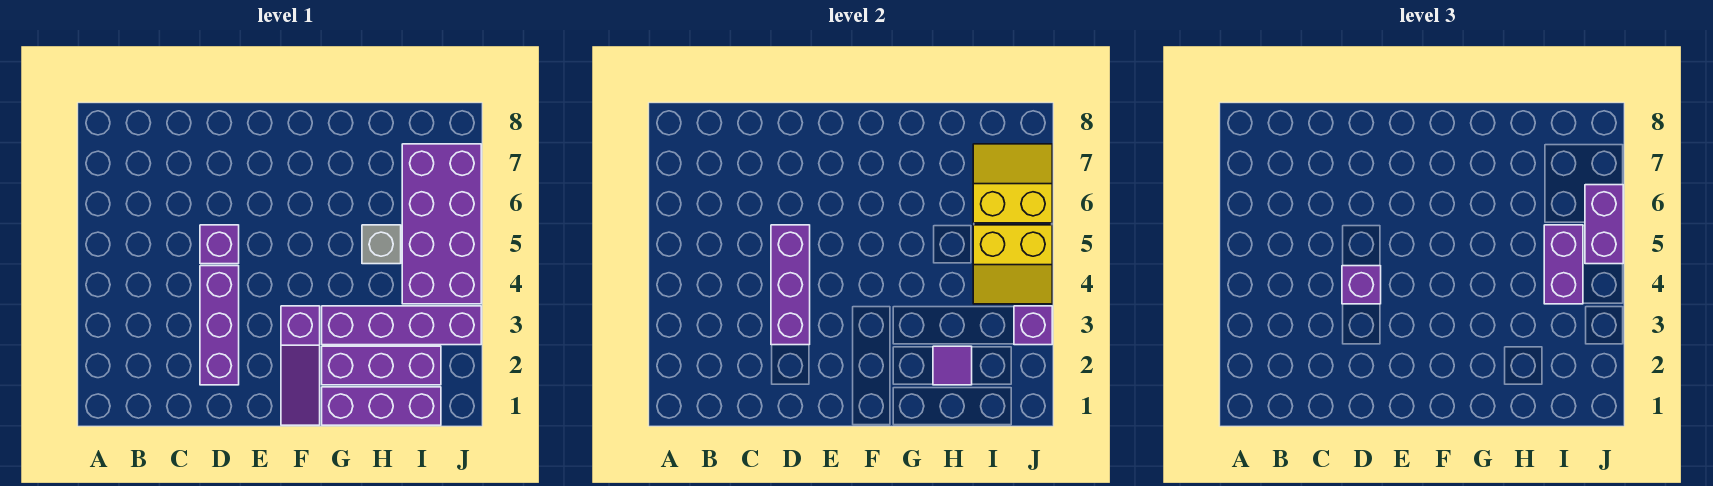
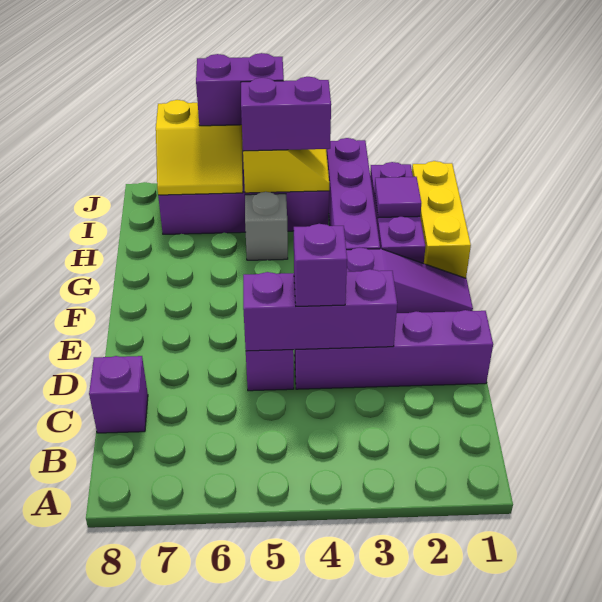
purple brick D2:D4 level 1 -> purple brick D1:D4 level 1
purple brick G1:I1 level 1 -> yellow brick G1:I1 level 1
yellow slope I6:J7 level 2 top 6 -> yellow slope I6:J7 level 2 top J
purple brick J3 level 2 -> purple brick C8 level 1

